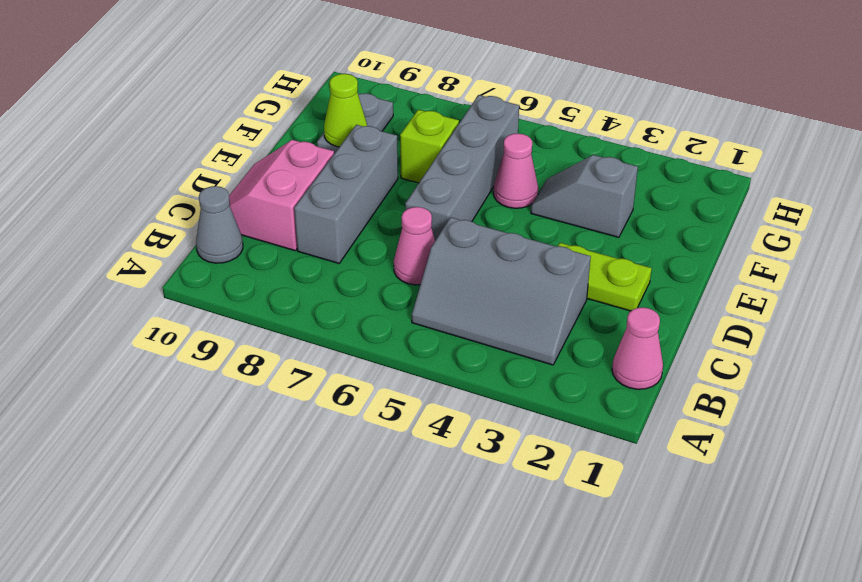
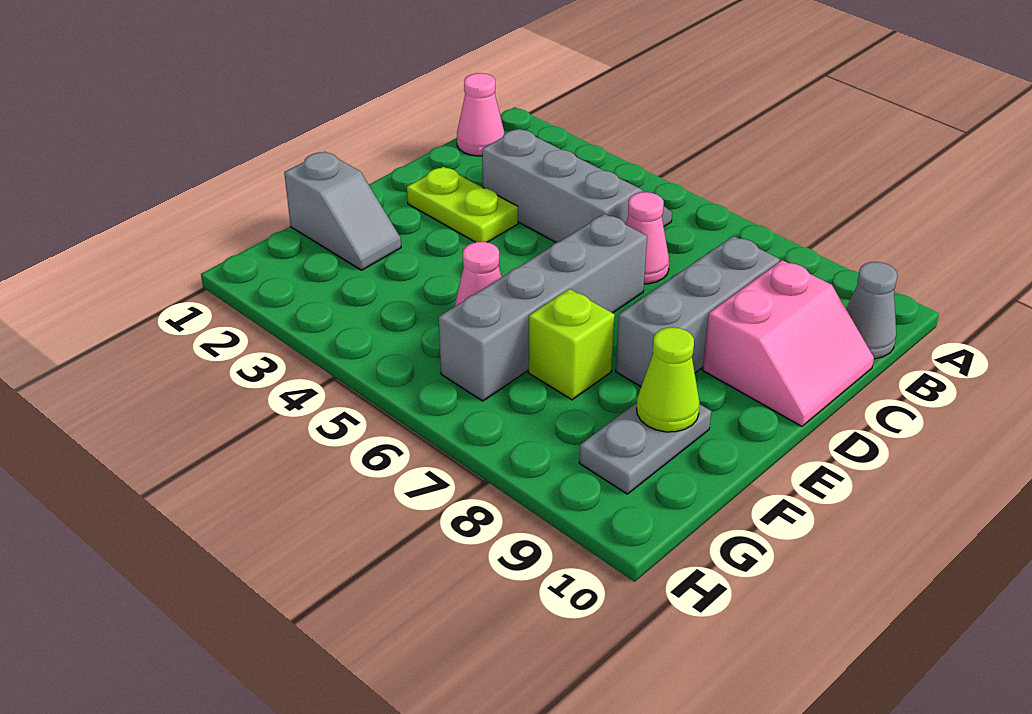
grey slope F3:F4 level 1 top 3 -> grey slope F1:F2 level 1 top 1

